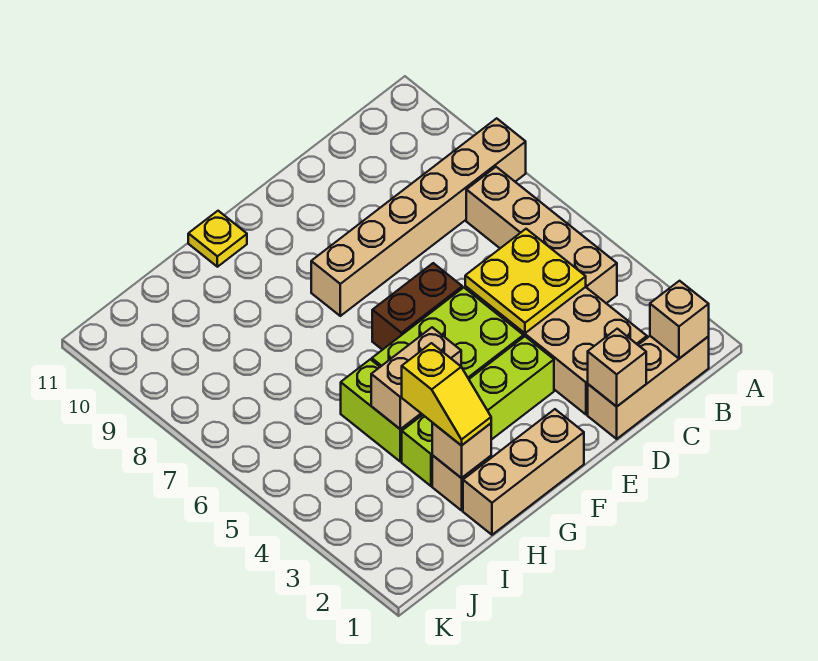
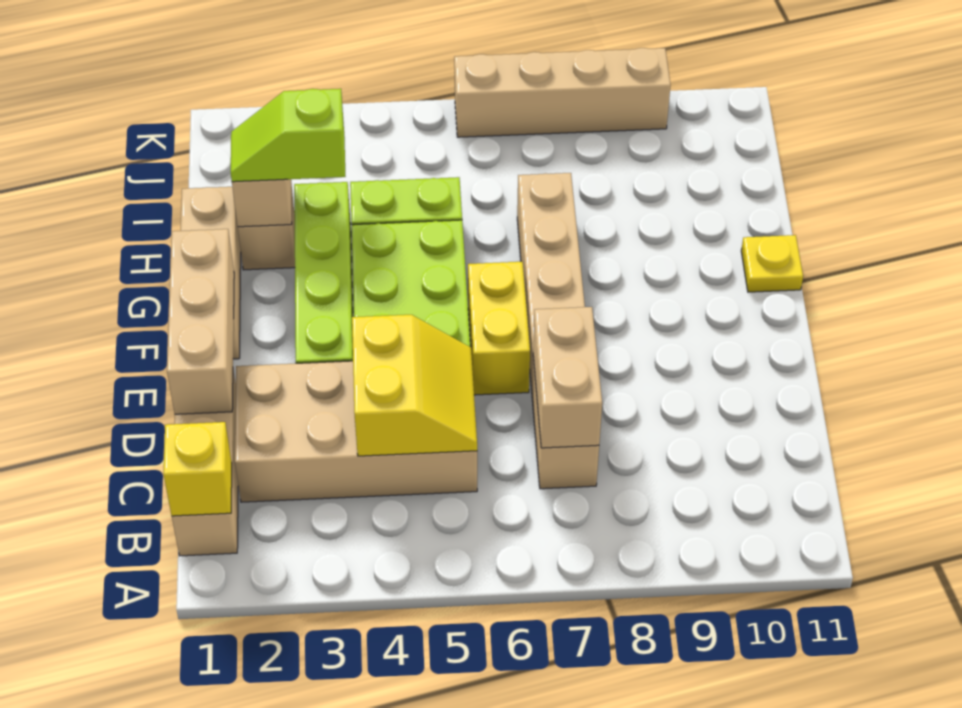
tan brick A8:F8 level 1 -> tan brick C7:H7 level 1
tan brick B1 level 2 -> yellow brick B1 level 2
tan brick B4:B7 level 1 -> tan brick K6:K9 level 1
yellow plate C4:D5 level 2 -> yellow slope C4:D5 level 2 top 4
tan brick D1 level 2 -> tan brick D1:F1 level 2
brown brick E6:F6 level 1 -> yellow brick E6:F6 level 1
tan brick G4:H4 level 2 -> tan brick C7:D7 level 2
yellow slope H2:H3 level 3 top 3 -> lime slope H2:H3 level 3 top 3

